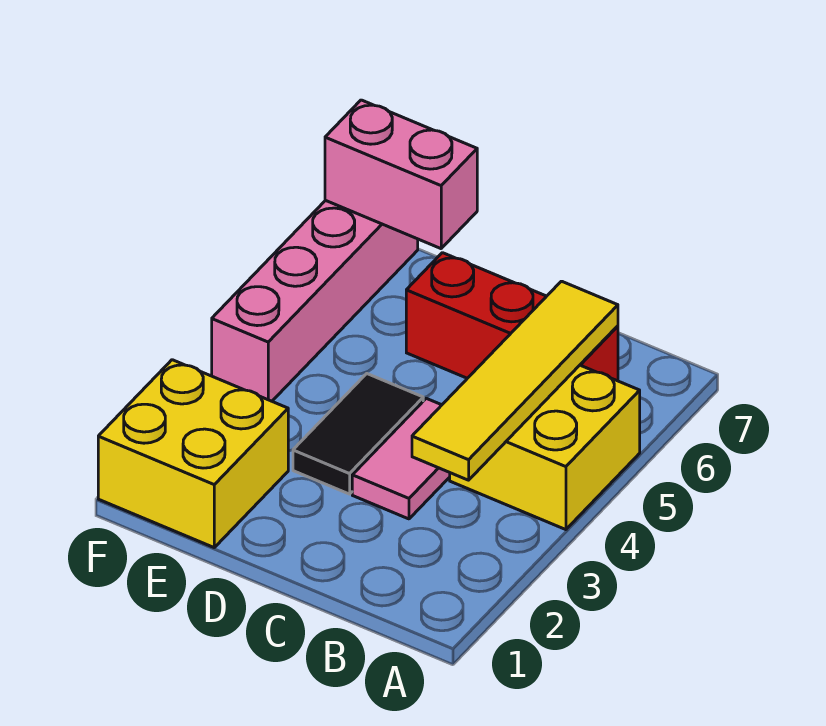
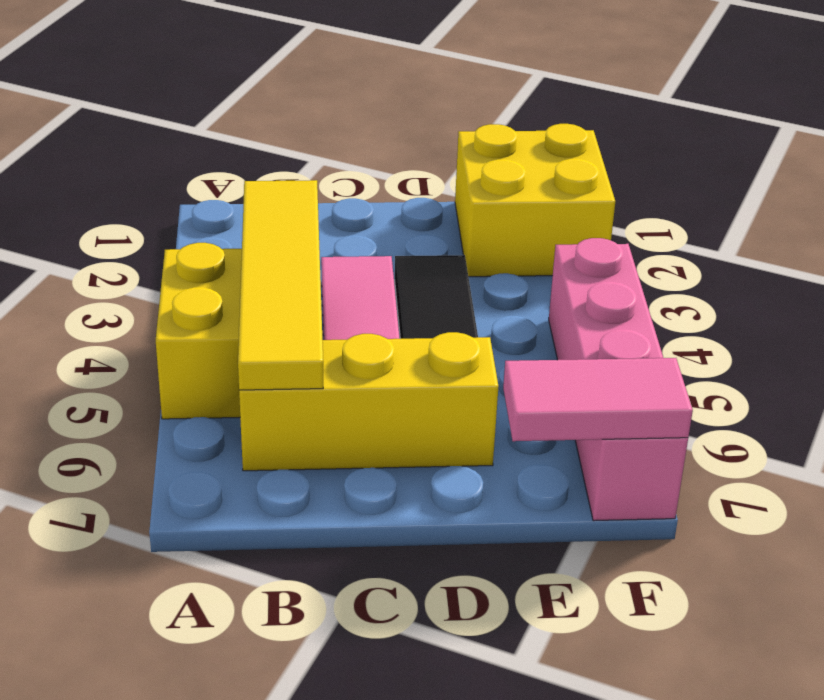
red brick B6:D6 level 1 -> yellow brick B6:D6 level 1
pink brick E7:F7 level 2 -> pink tile E7:F7 level 2

